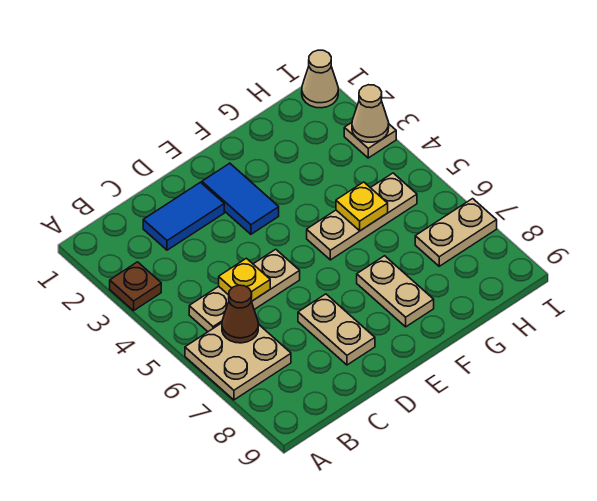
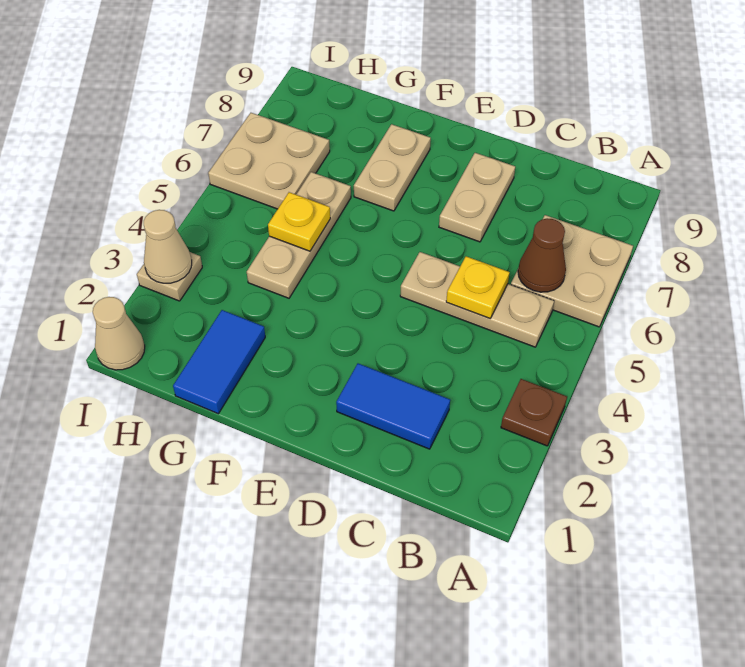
blue tile E2:E3 level 1 -> blue tile G1:G2 level 1
tan plate F5:H5 level 1 -> tan plate G4:G6 level 1
tan plate H7:I7 level 1 -> tan plate H6:I7 level 1

